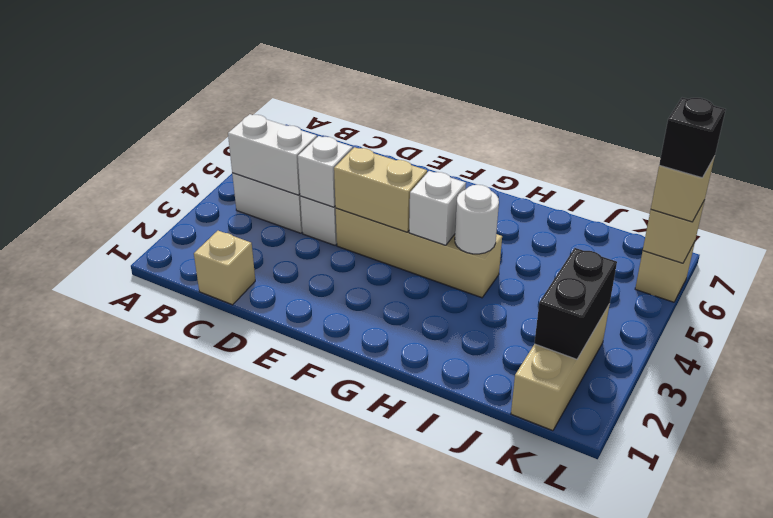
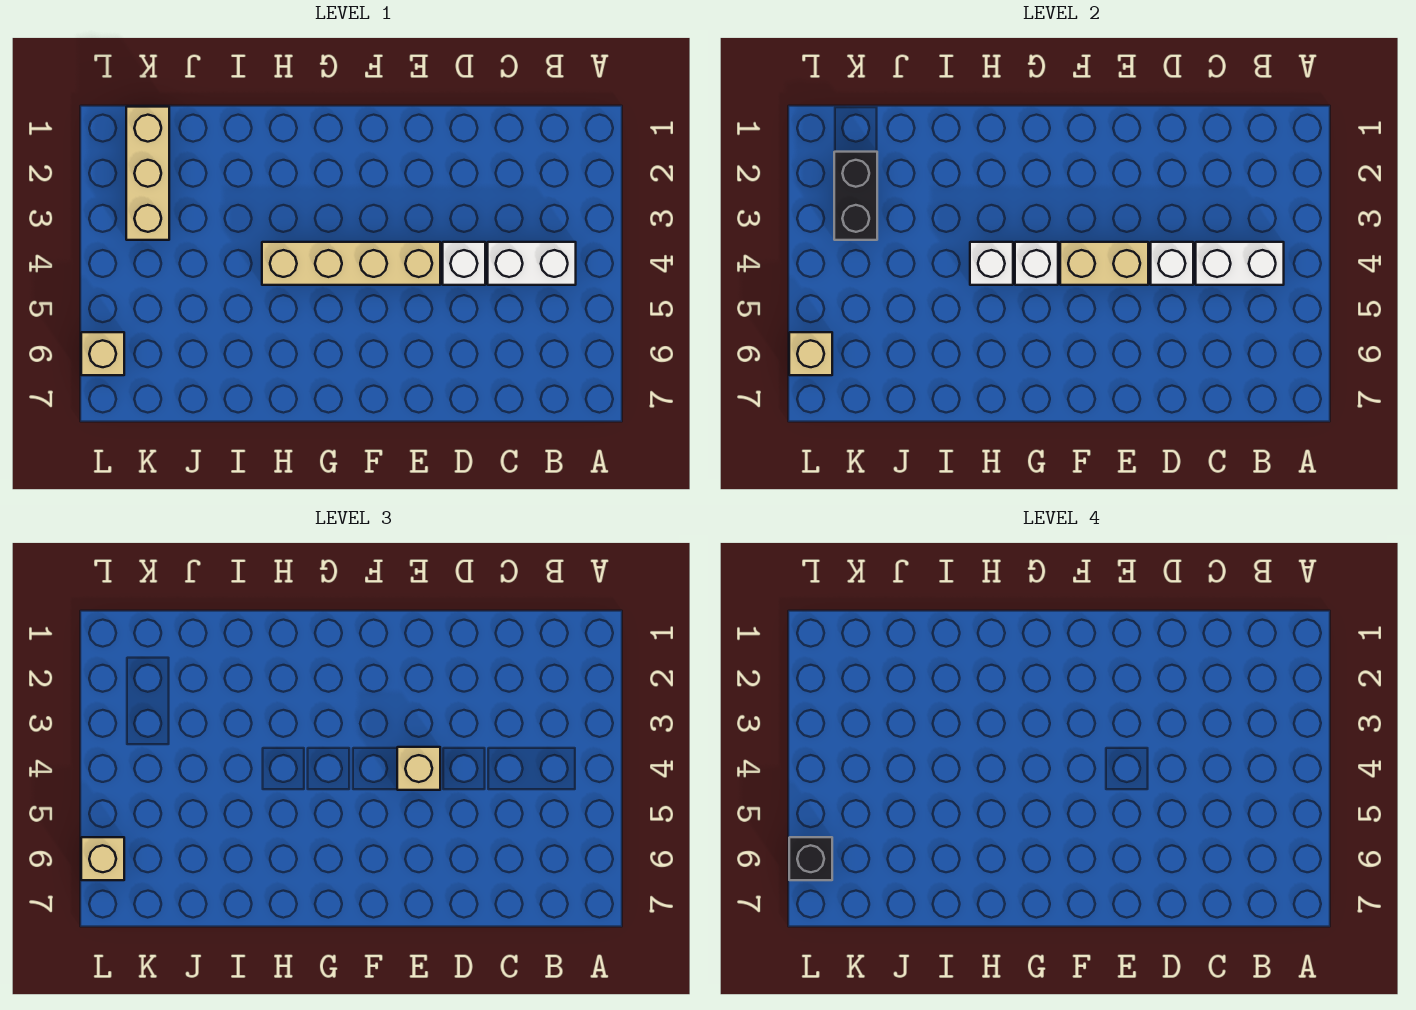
tan brick C1 level 1 -> tan brick E4 level 3
white round brick H4 level 2 -> white brick H4 level 2

